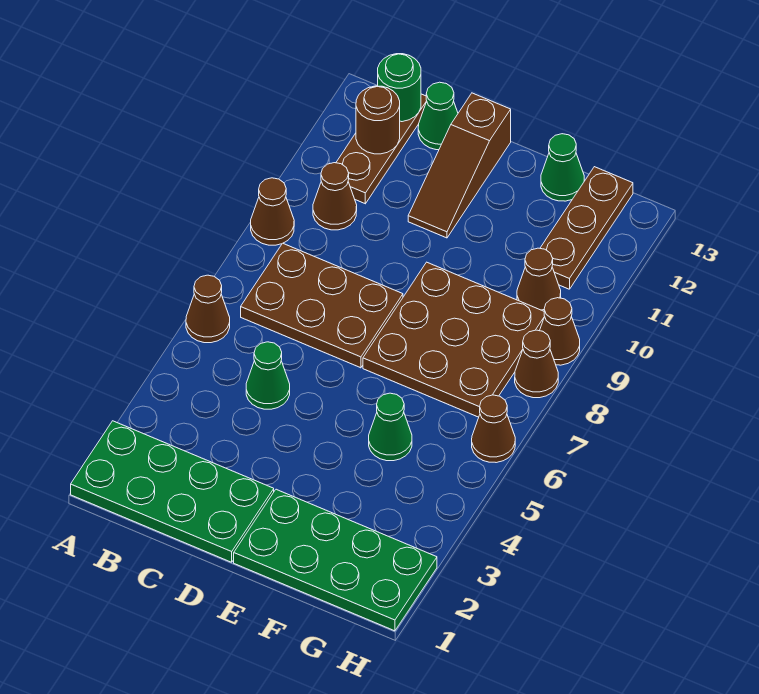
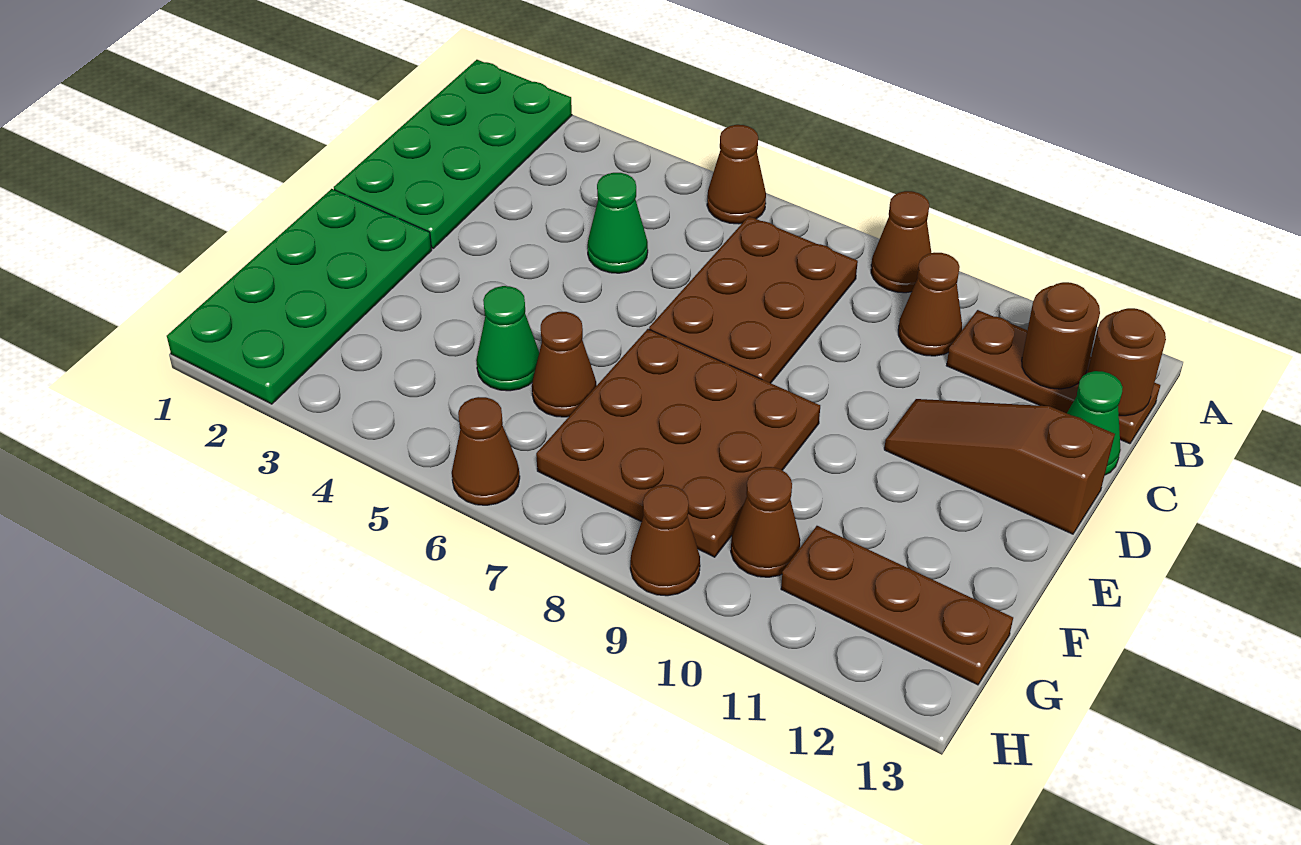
green round brick B13 level 2 -> brown round brick B13 level 2
green cone F13 level 1 -> none
brown cone H8 level 1 -> brown cone F6 level 1

